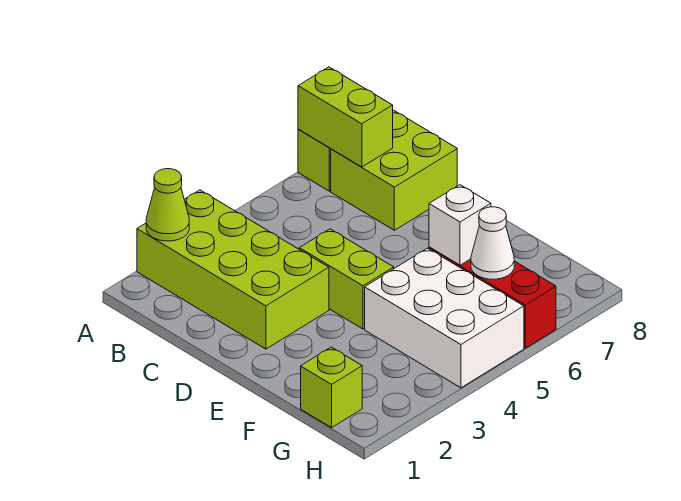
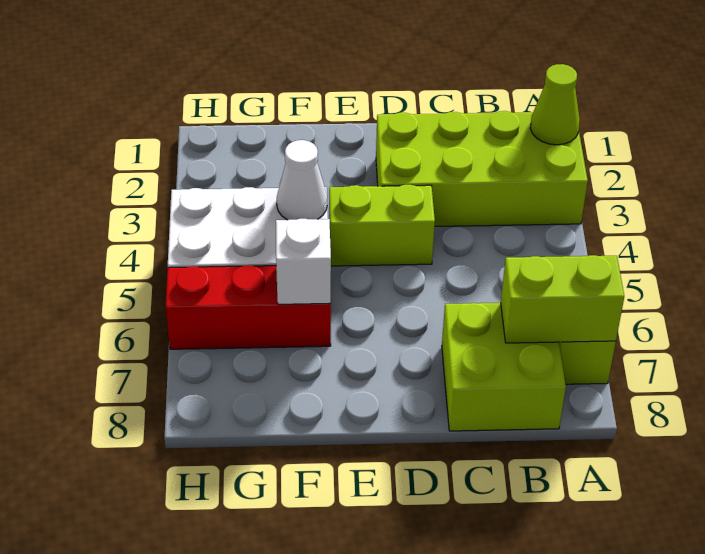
lime brick G1 level 1 -> none
white cone G6 level 2 -> white cone F4 level 2

